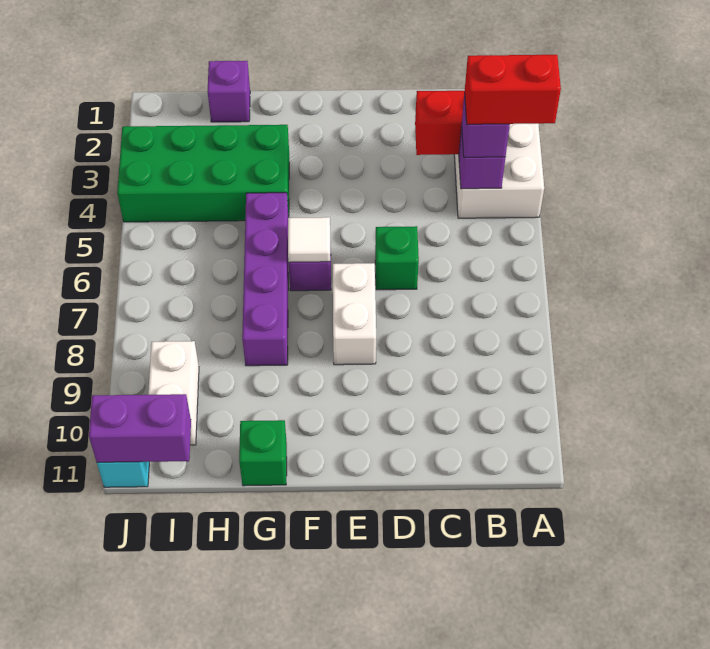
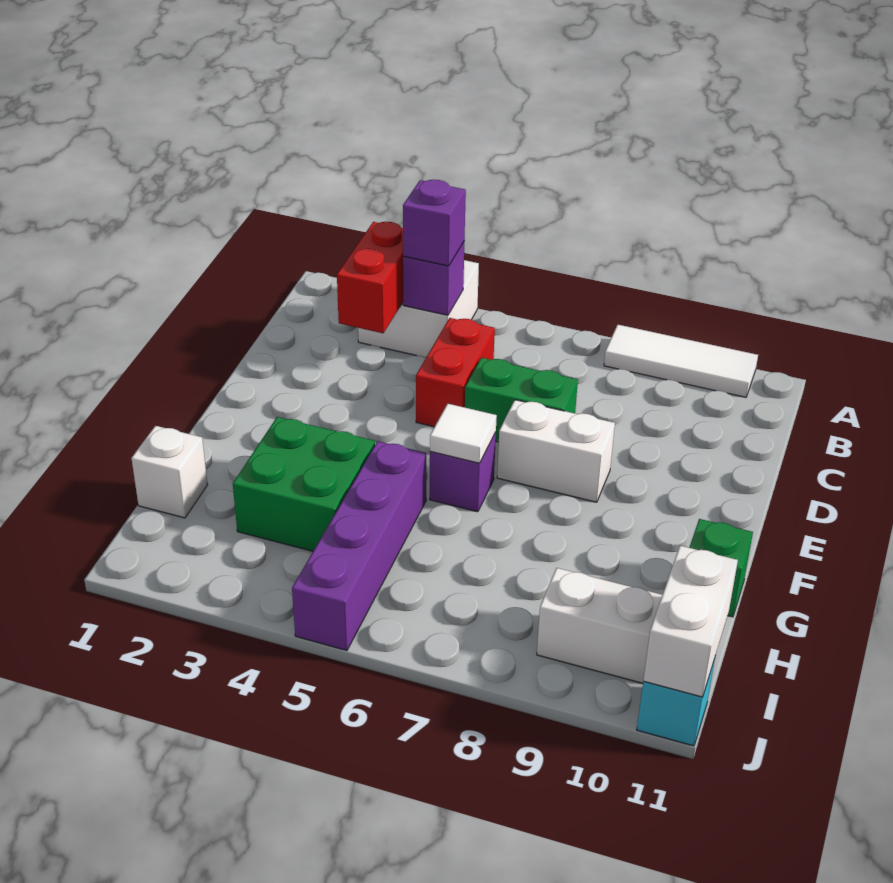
red brick A4:B4 level 4 -> red brick C5:D5 level 1
none -> white tile A8:A10 level 1
green brick D6 level 1 -> green brick D6:D7 level 1
green brick G3:J4 level 1 -> green brick G3:H4 level 1
purple brick G5:G8 level 1 -> purple brick G5:J5 level 1
purple brick H1 level 1 -> white brick H1 level 1
purple brick I11:J11 level 2 -> white brick I11:J11 level 2

